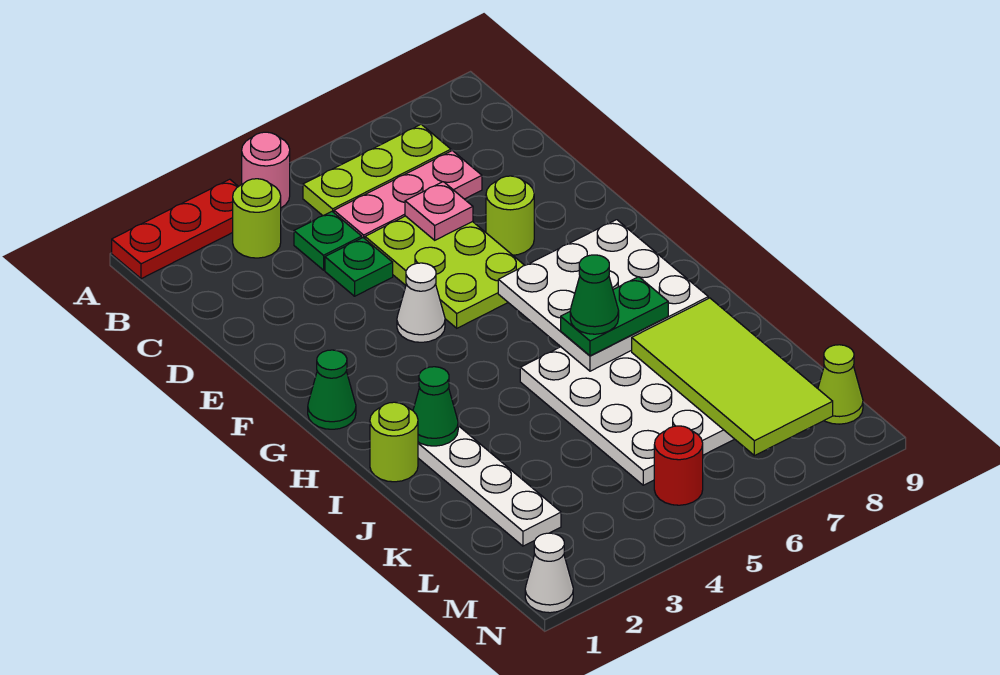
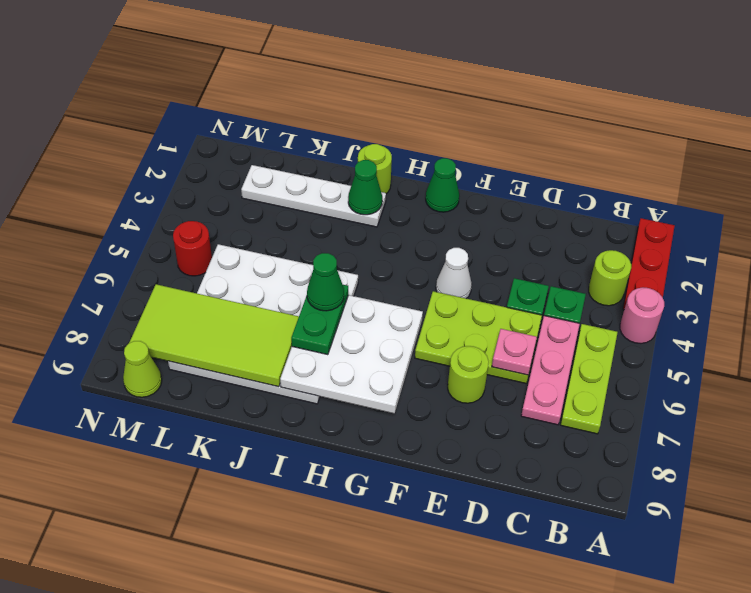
white cone N1 level 1 -> none

